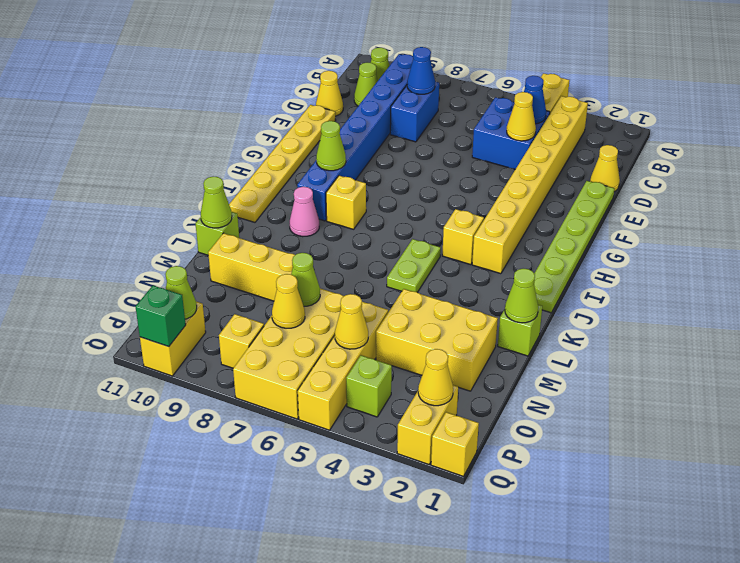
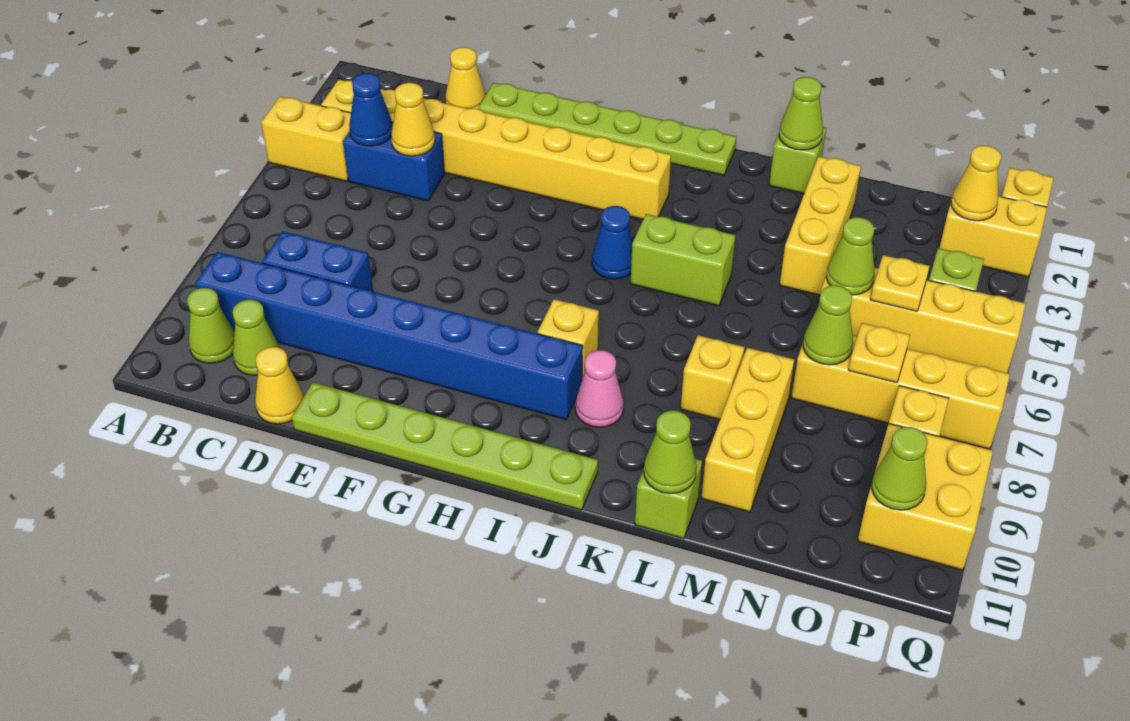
blue brick C4:D5 level 1 -> blue brick C4:D4 level 1
blue cone C8 level 2 -> blue cone I5 level 1
yellow plate E11:J11 level 1 -> lime plate E11:J11 level 1
lime cone H9 level 2 -> lime cone N5 level 2
yellow brick I4 level 1 -> yellow brick L8 level 1
lime plate J5:K5 level 1 -> lime brick J5:K5 level 1
yellow brick M2:N4 level 1 -> yellow brick M2:M4 level 1
yellow brick N6:Q7 level 1 -> yellow brick N7:Q7 level 1
yellow cone O5 level 2 -> yellow plate O5 level 2
yellow cone O7 level 2 -> yellow plate O7 level 2
yellow brick P10:Q10 level 1 -> yellow brick P9:Q10 level 1
green brick Q10 level 2 -> none

